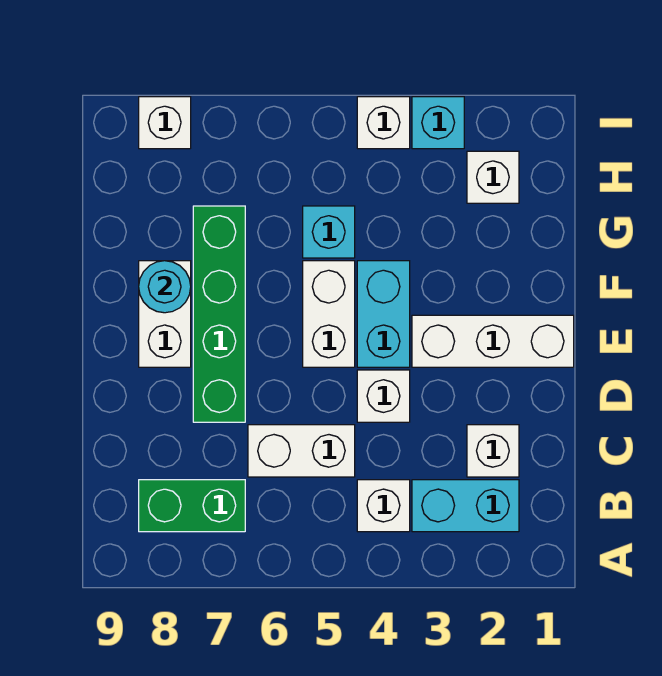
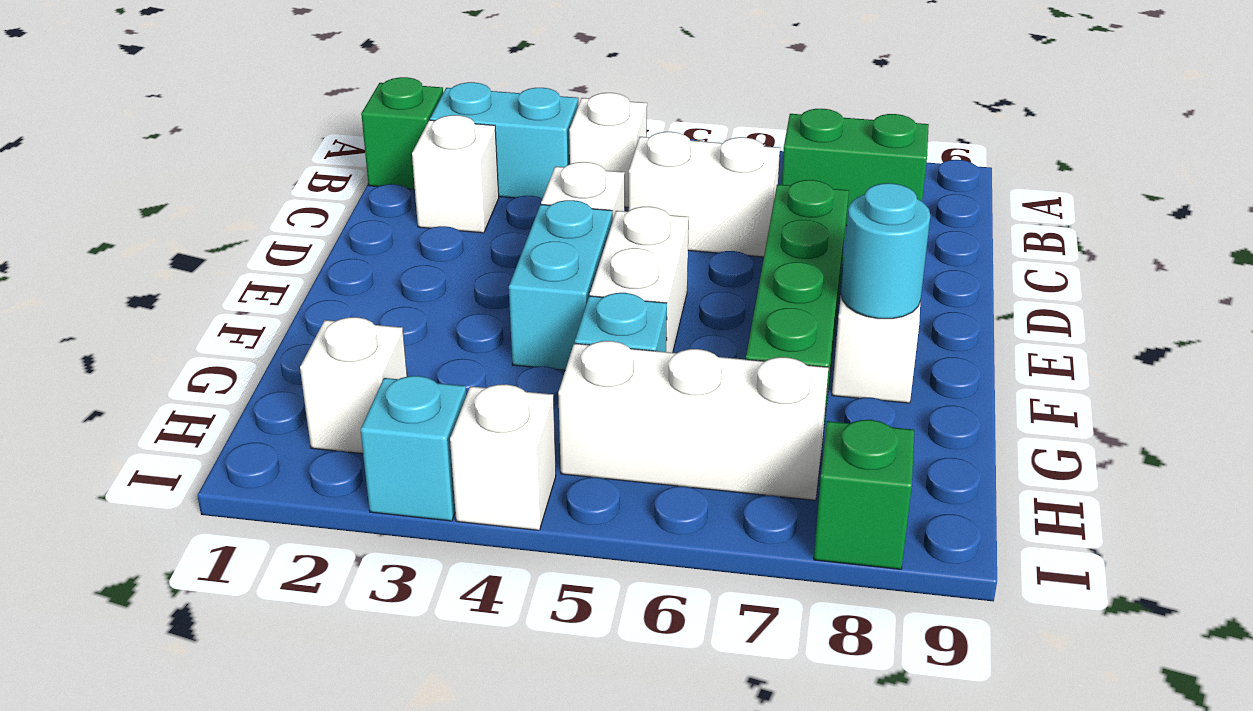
none -> green brick B1 level 1
white brick E1:E3 level 1 -> white brick H5:H7 level 1
white brick I8 level 1 -> green brick I8 level 1

